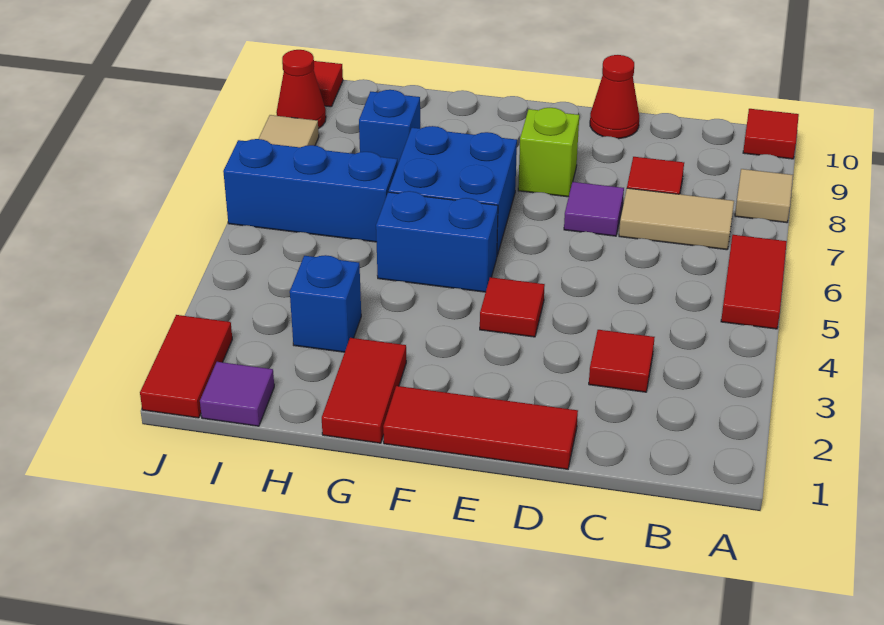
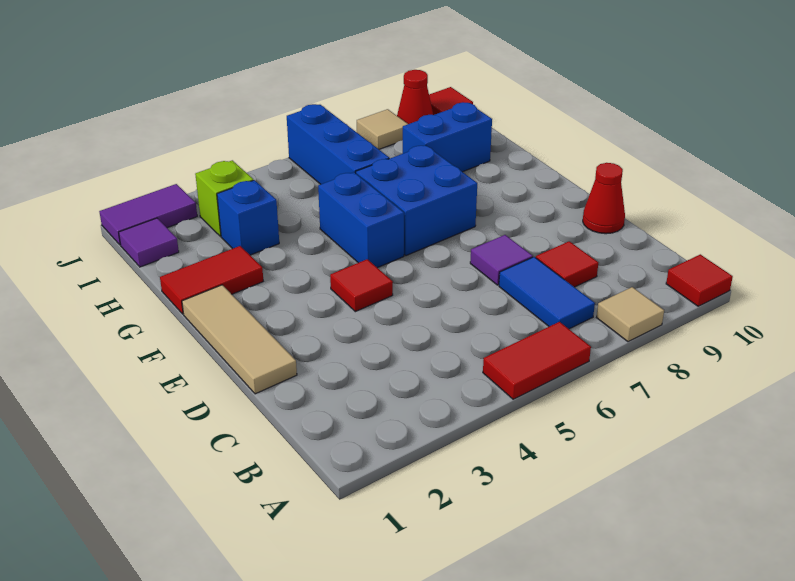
tan tile B7:C7 level 1 -> blue tile B7:C7 level 1
red tile C3 level 1 -> none
red tile D1:F1 level 1 -> tan tile D1:F1 level 1
lime brick E8 level 1 -> lime brick I3 level 1
blue brick H8 level 1 -> blue brick H8:H9 level 1
red tile J1:J2 level 1 -> purple tile J1:J2 level 1

